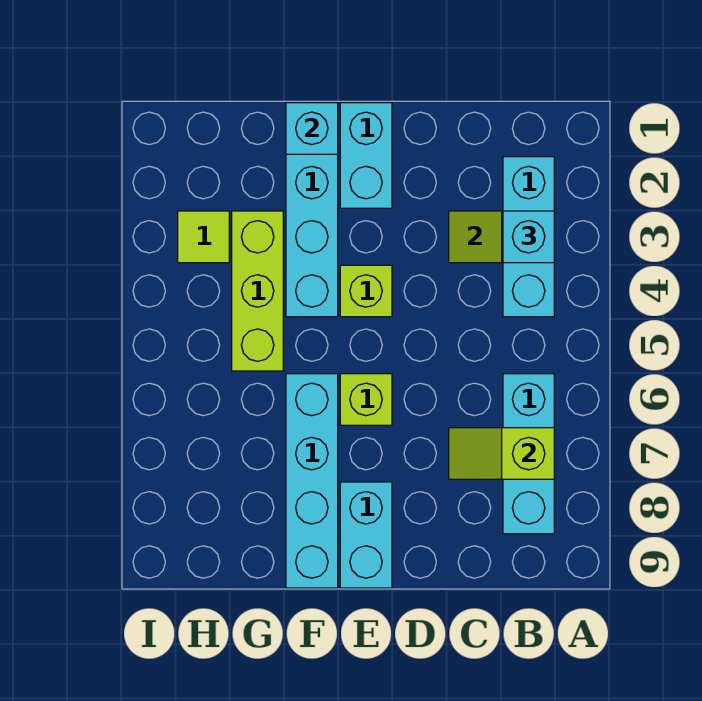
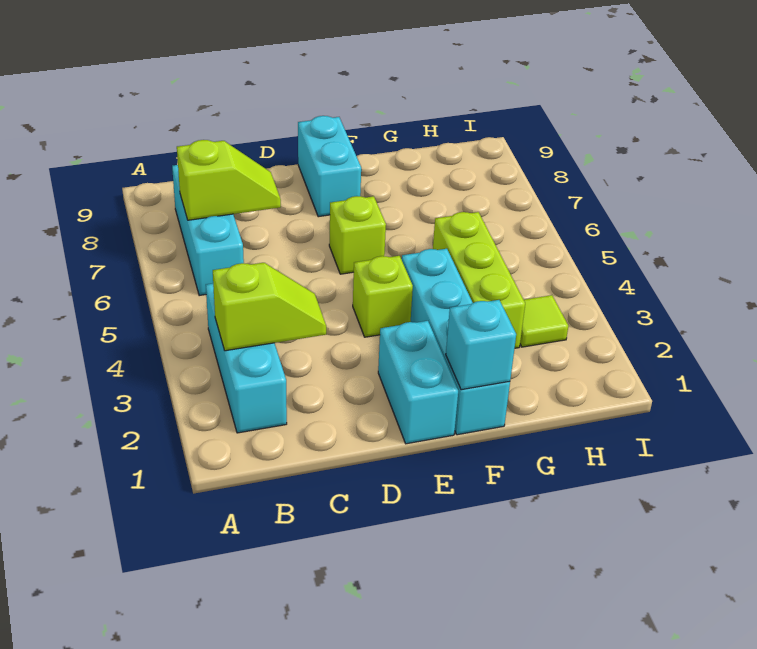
cyan brick B3 level 3 -> none
cyan brick F6:F9 level 1 -> none

